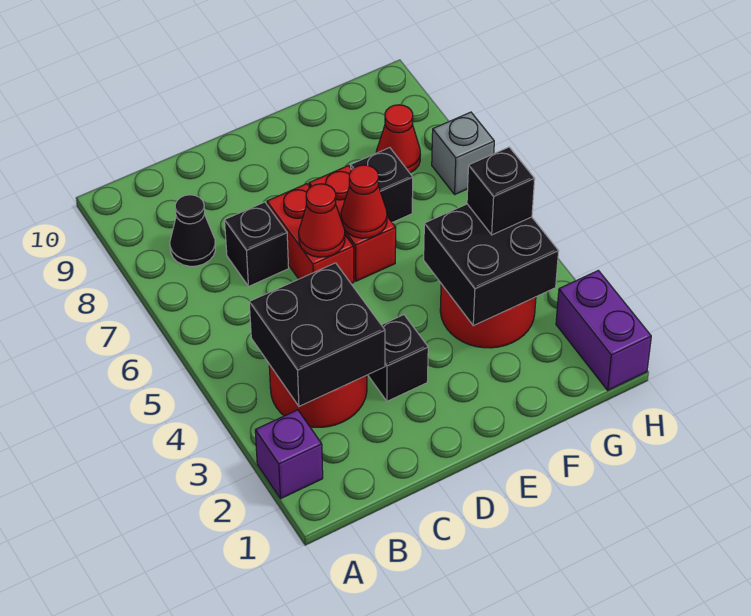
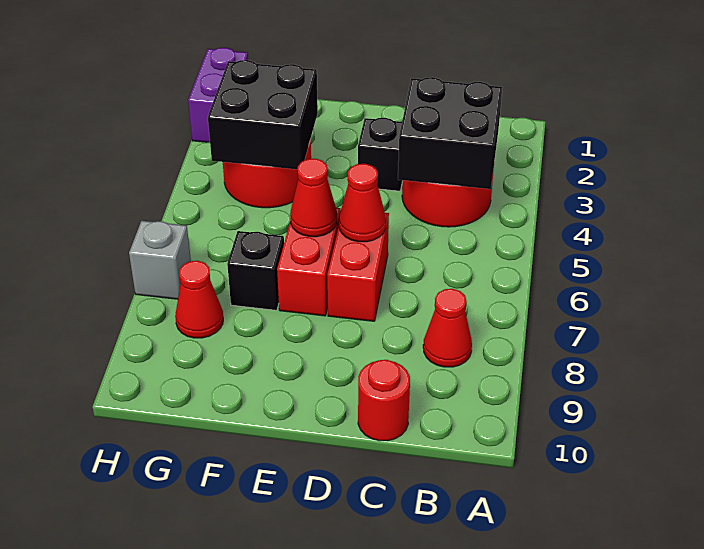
purple brick A2 level 1 -> none
black cone B8 level 1 -> red cone B8 level 1
black brick C7 level 1 -> none
none -> red round brick C10 level 1
black brick G4 level 3 -> none

